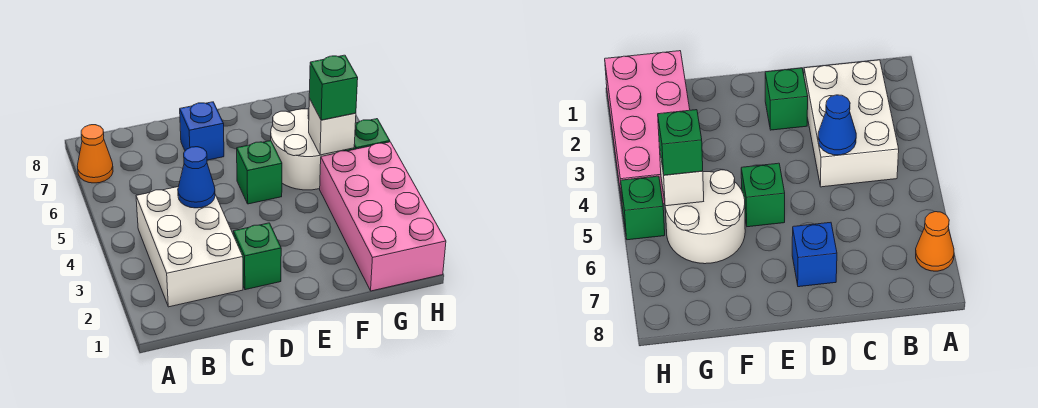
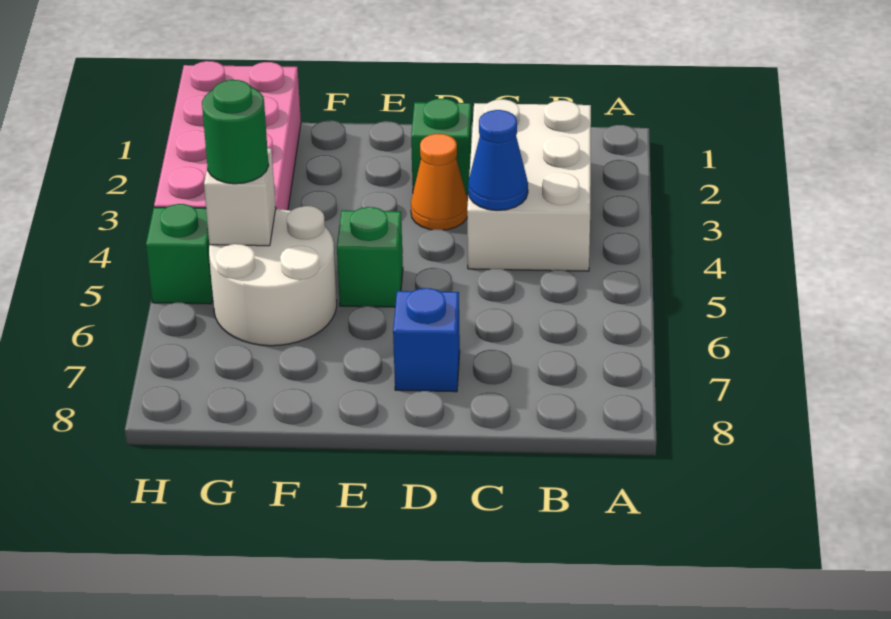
orange cone A7 level 1 -> orange cone D3 level 1
green brick G5 level 3 -> green round brick G5 level 3

